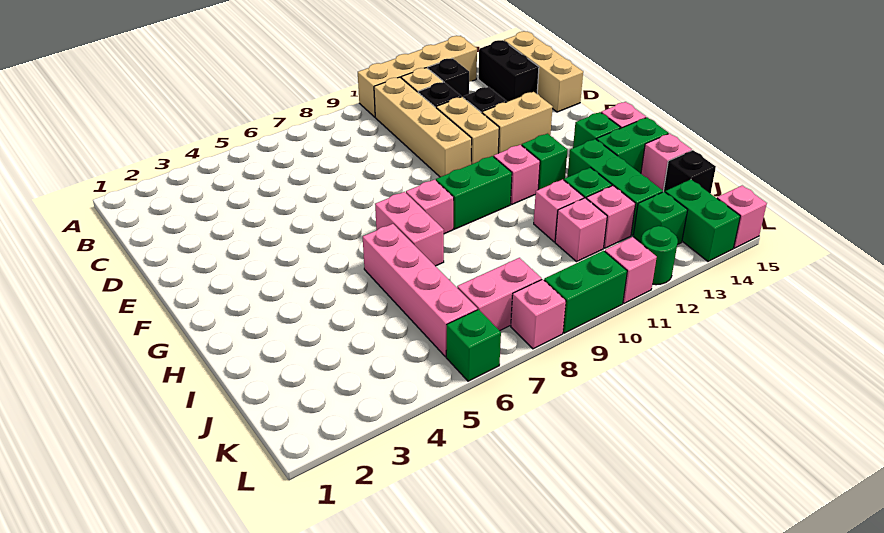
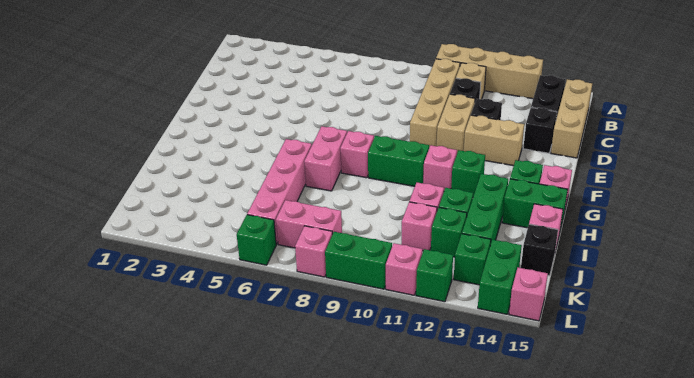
black brick B12 level 1 -> black brick D14 level 1
pink brick J12 level 1 -> green brick J12 level 1
green round brick L12 level 1 -> green brick L12 level 1

